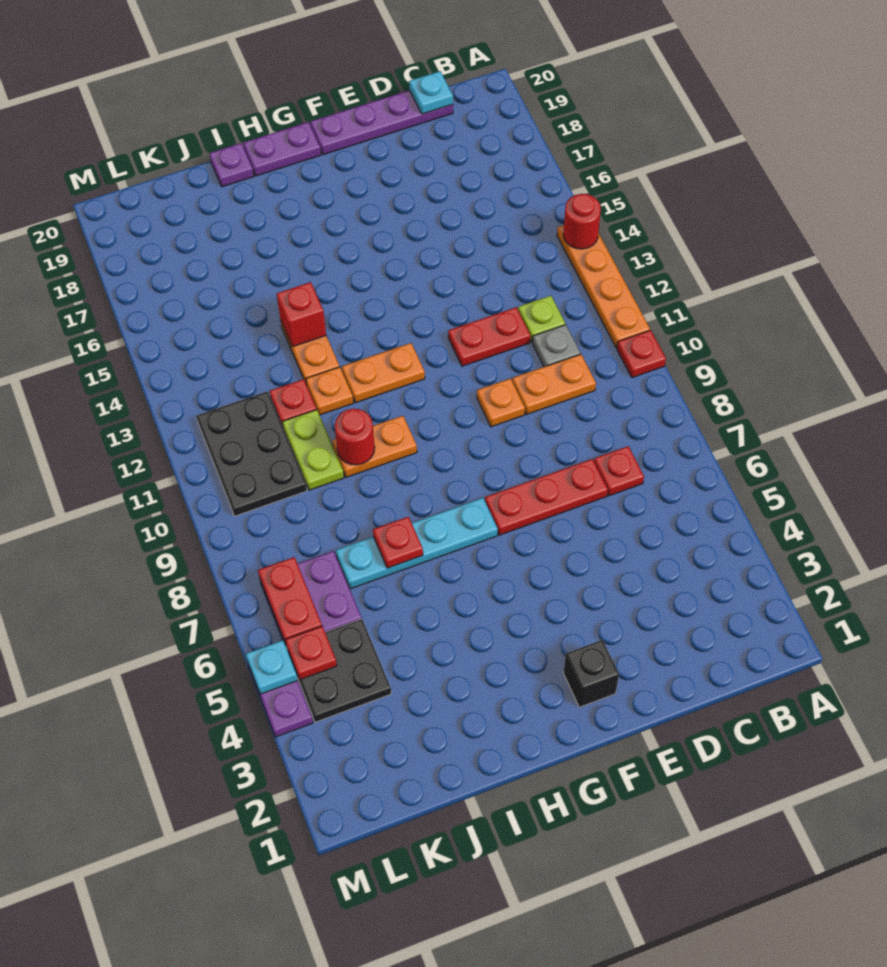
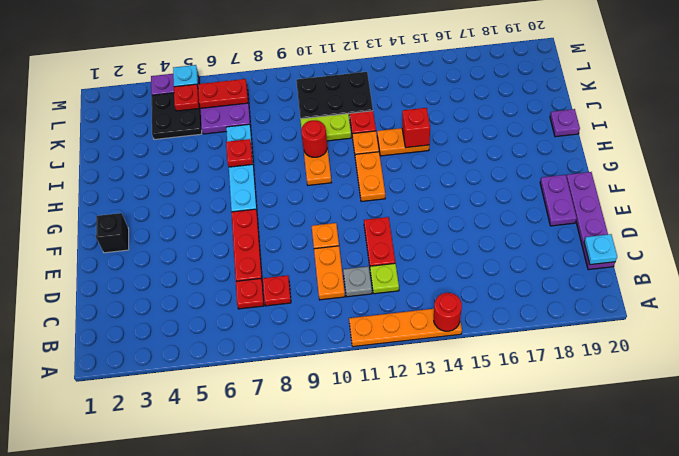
red plate A10 level 1 -> red plate C8 level 1
purple plate G20:H20 level 1 -> purple plate E19:F19 level 1

